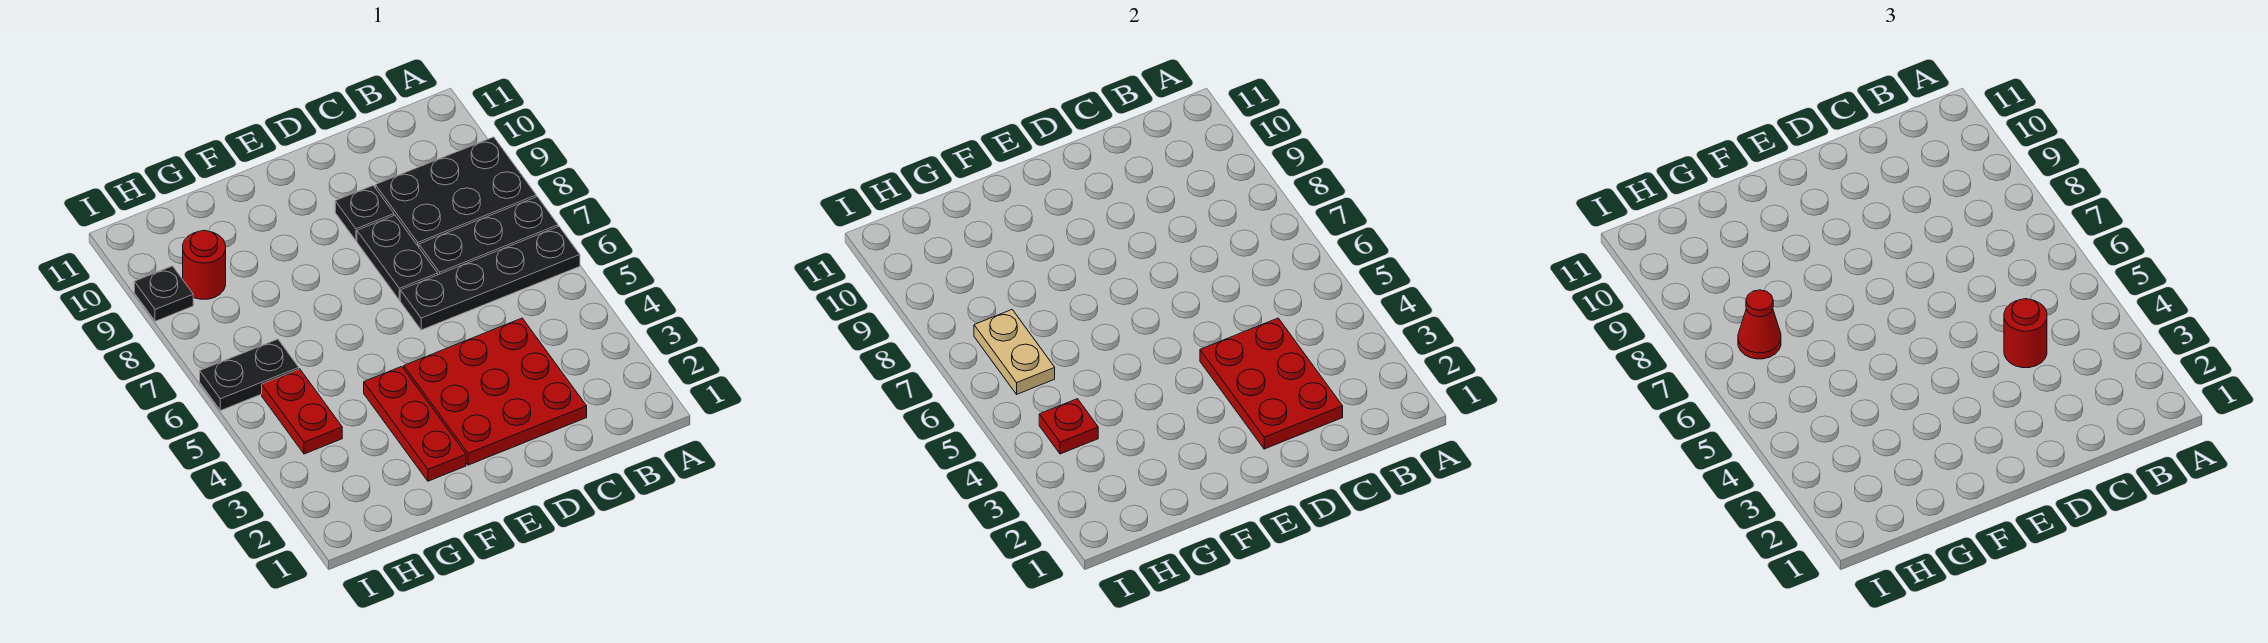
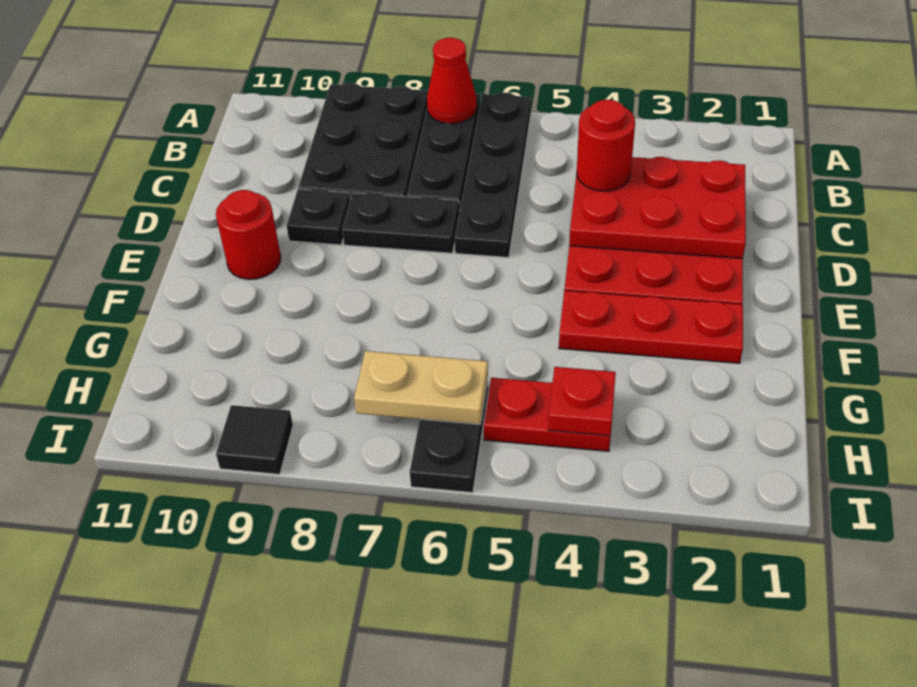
red cone H7 level 3 -> red cone A7 level 2
red round brick H9 level 1 -> red round brick E10 level 1
black plate I9 level 1 -> black tile I9 level 1

